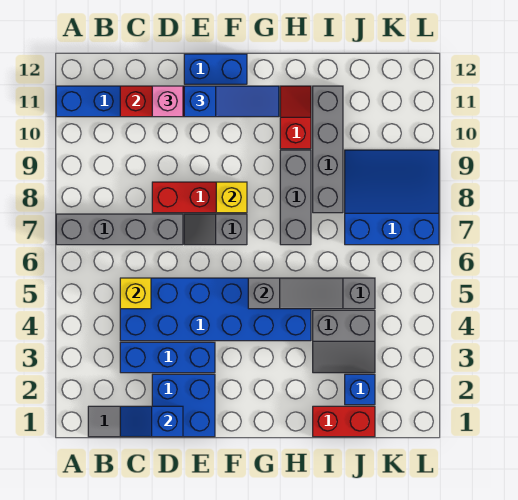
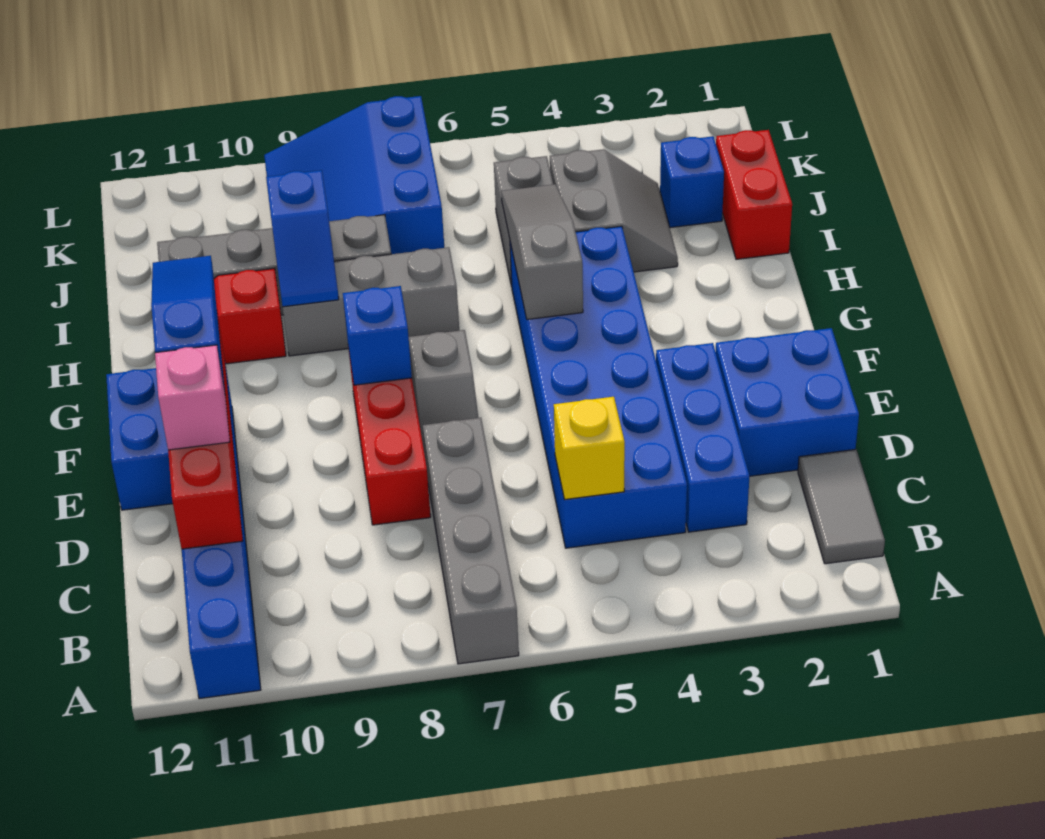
blue slope C1:D1 level 2 top D -> blue slope H9:I9 level 2 top I
yellow brick F8 level 2 -> blue brick F8 level 2

